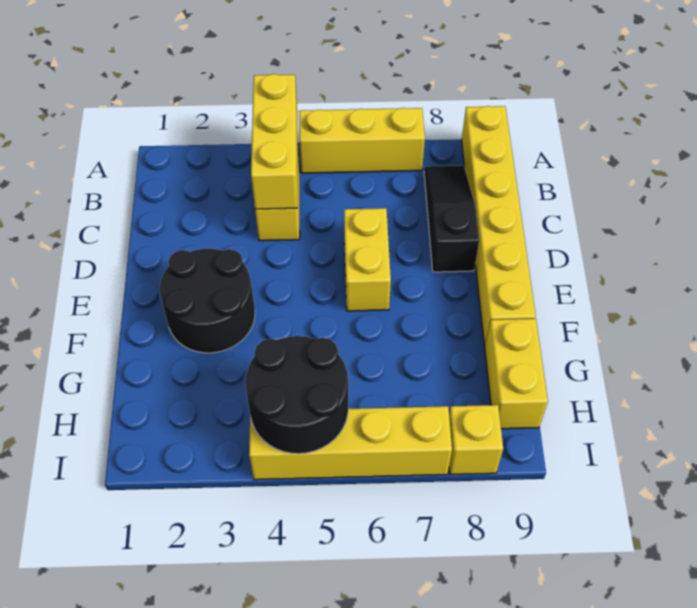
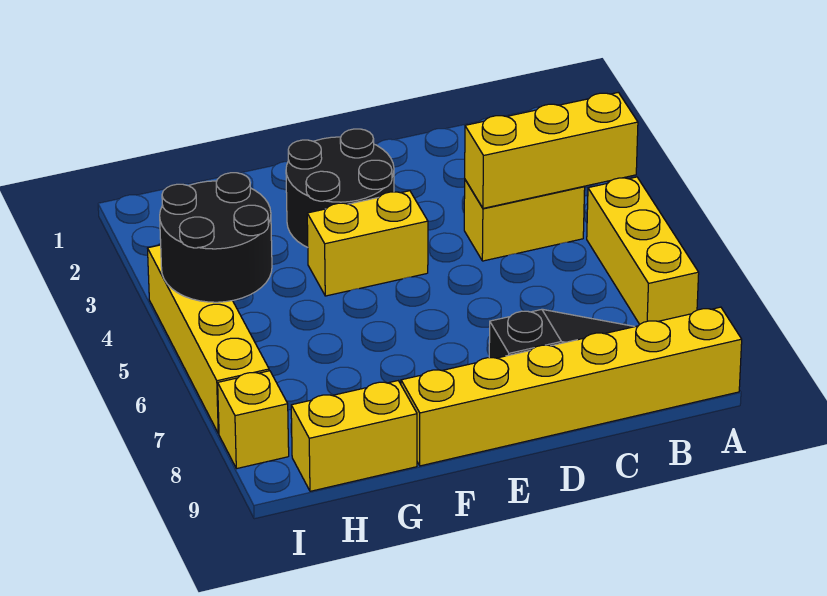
yellow brick D6:E6 level 1 -> yellow brick E4:F4 level 1

